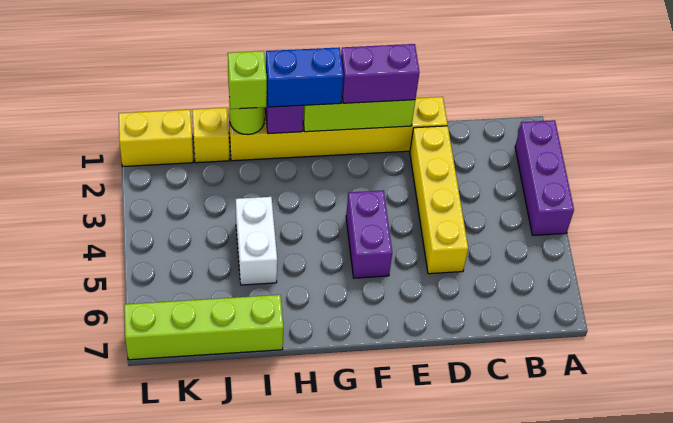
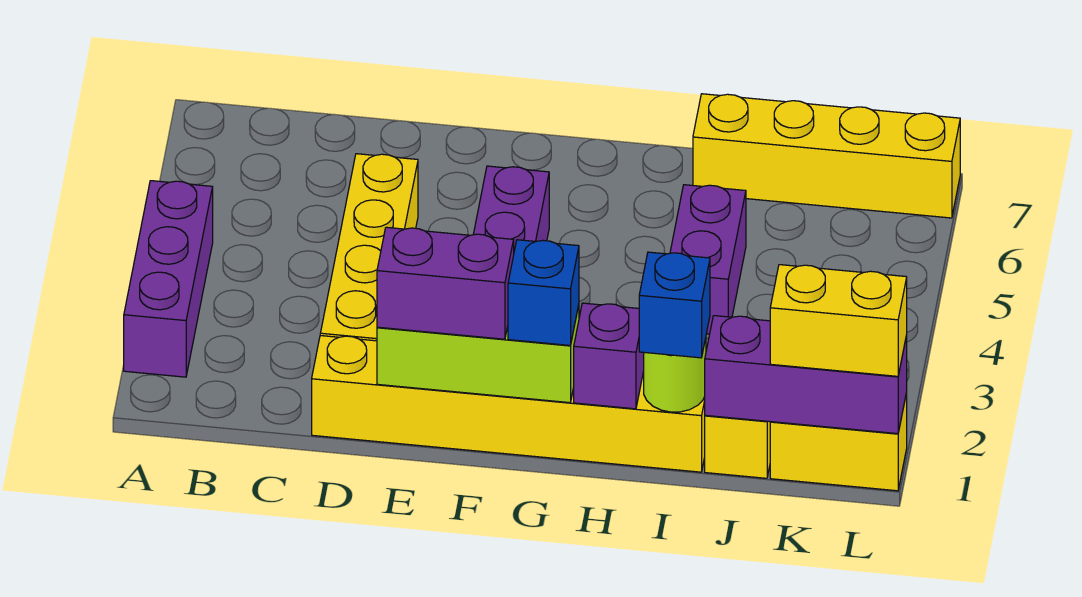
blue brick G1:H1 level 3 -> blue brick G1 level 3
lime brick I1 level 3 -> blue brick I1 level 3
white brick I4:I5 level 1 -> purple brick I4:I5 level 1
lime brick I7:L7 level 1 -> yellow brick I7:L7 level 1
none -> purple brick J1:L1 level 2
none -> yellow brick K1:L1 level 3

